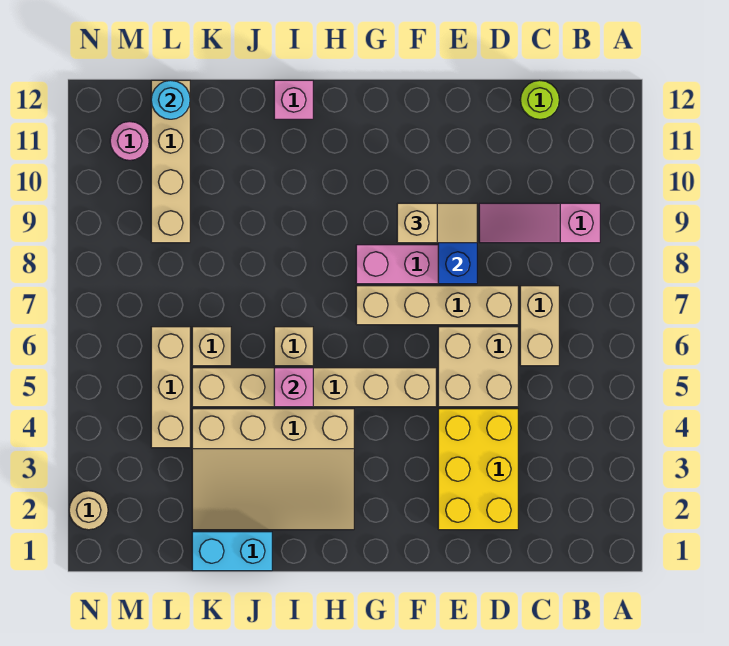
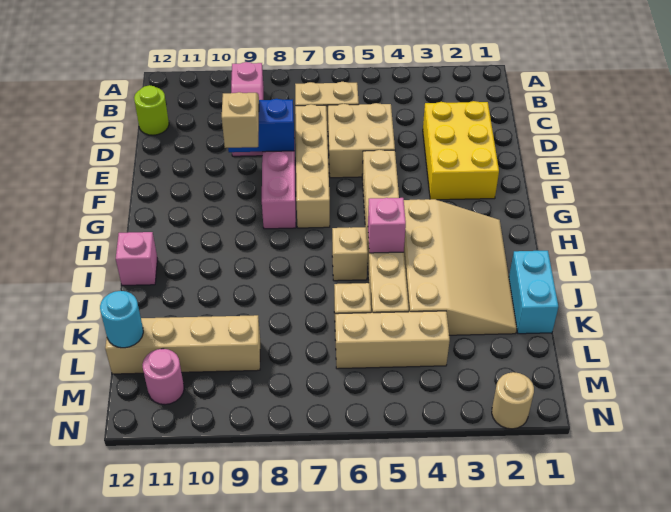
yellow brick D2:E4 level 1 -> yellow brick D2:F3 level 1

